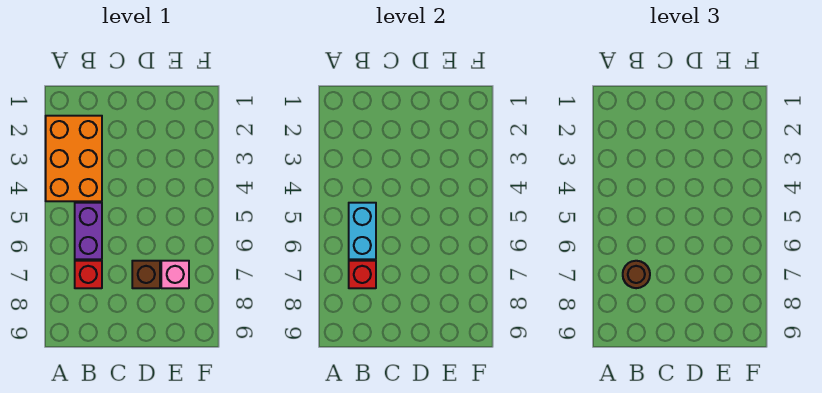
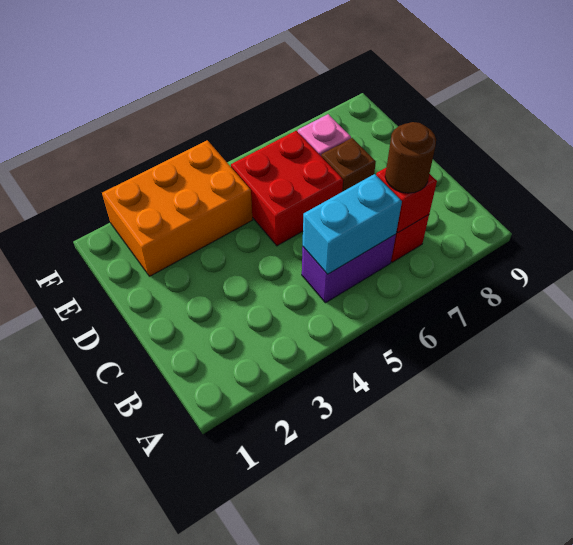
orange brick A2:B4 level 1 -> orange brick E2:F4 level 1
none -> red brick D5:E6 level 1

